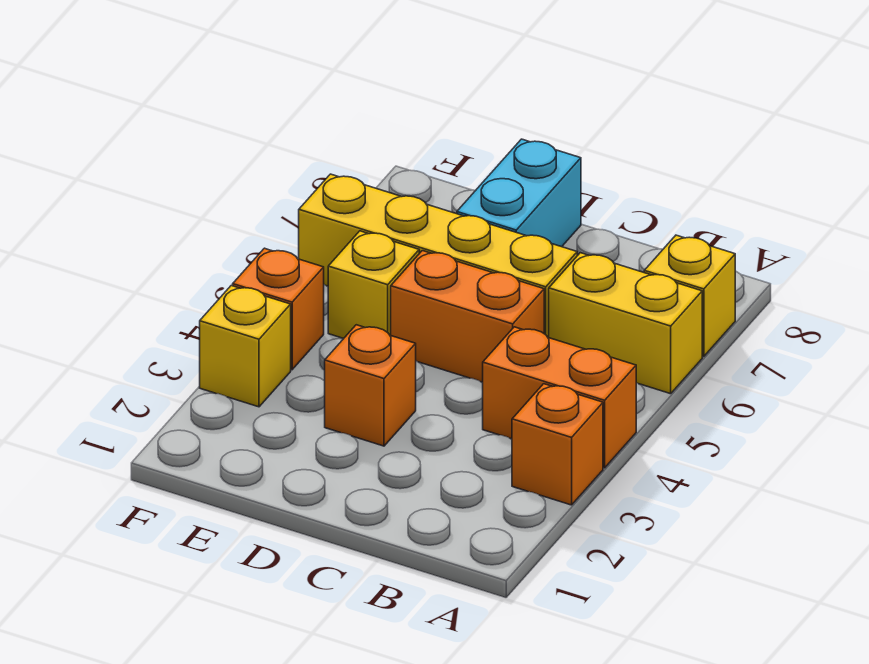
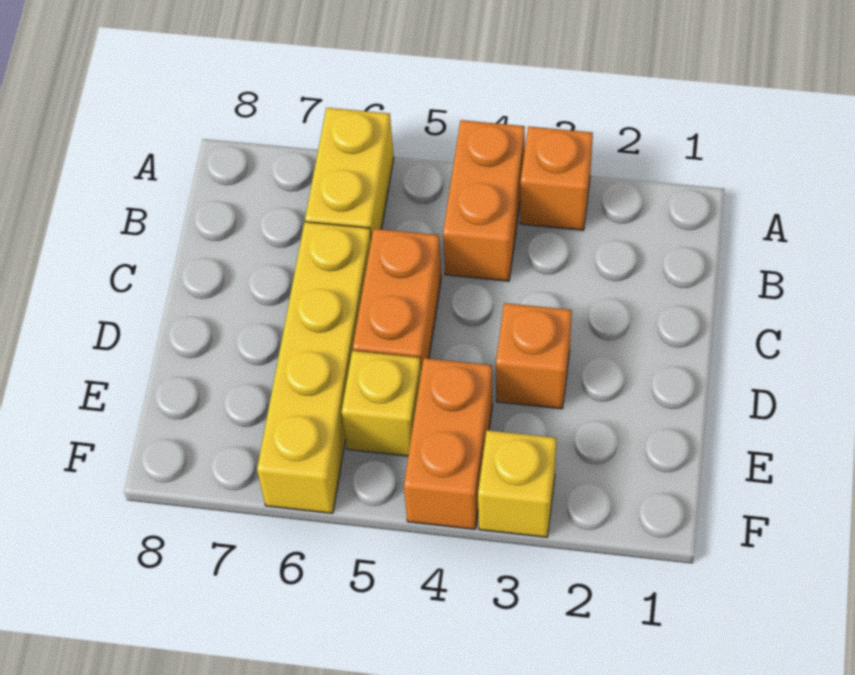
yellow brick A7 level 1 -> none
cyan brick D7:D8 level 1 -> none
orange brick F4 level 1 -> orange brick E4:F4 level 1

